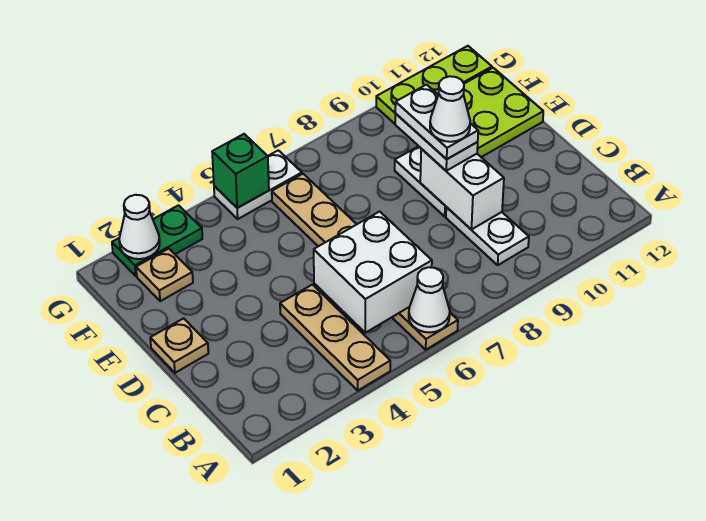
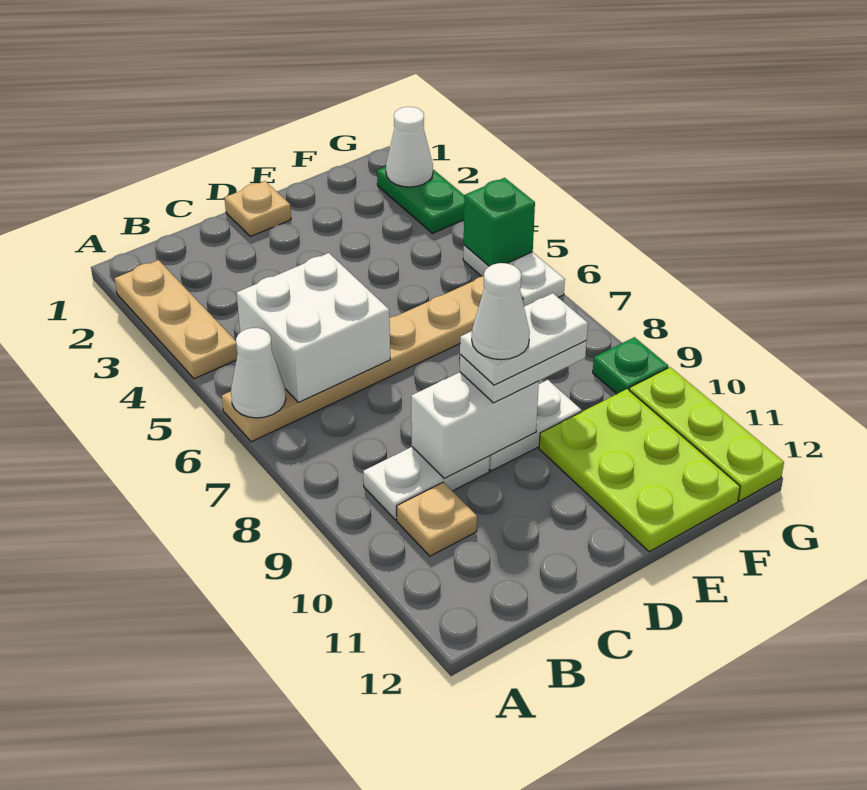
tan plate A4:C4 level 1 -> tan plate A2:A4 level 1
tan plate F2 level 1 -> tan plate B10 level 1
none -> green plate G9 level 1

